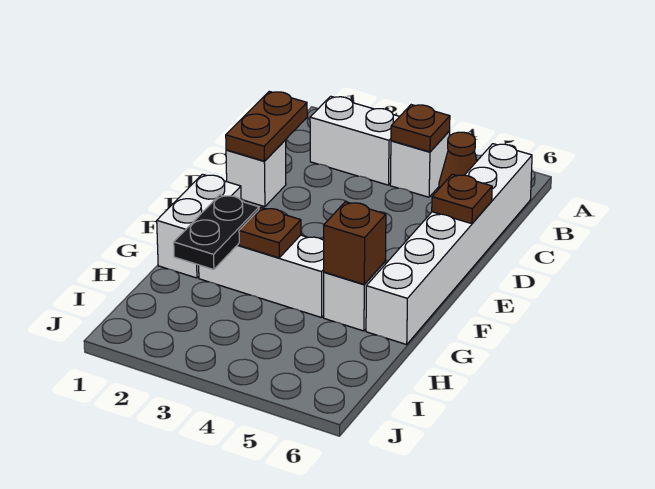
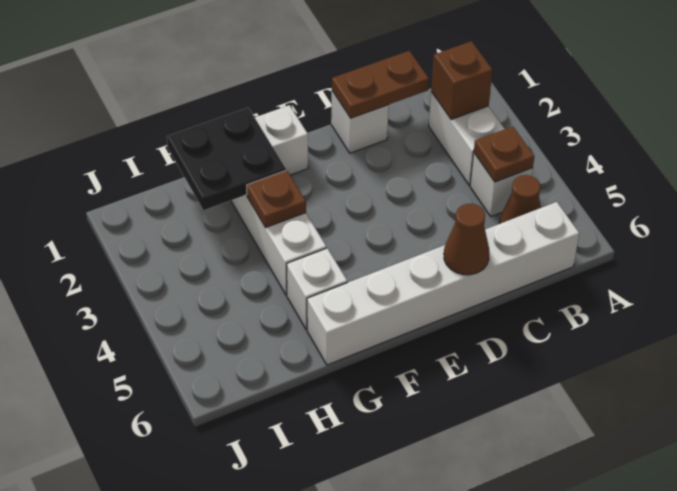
brown plate D6 level 2 -> brown cone D6 level 2
black plate G2:H2 level 2 -> black plate G1:H2 level 2
brown brick G5 level 2 -> brown brick B2 level 2

